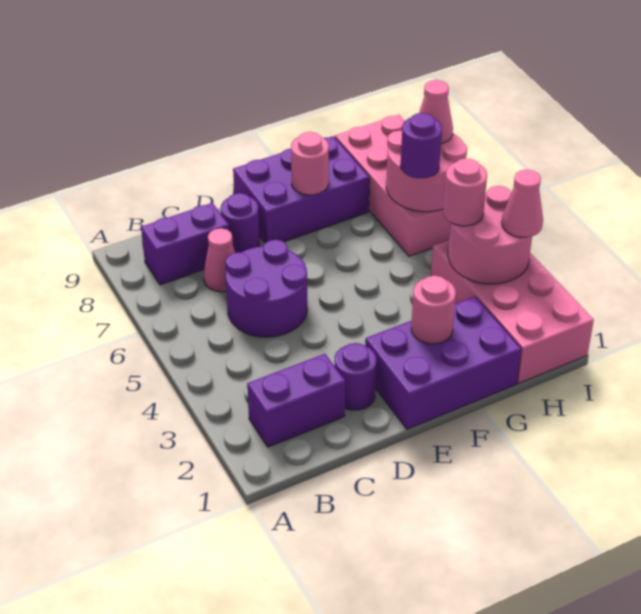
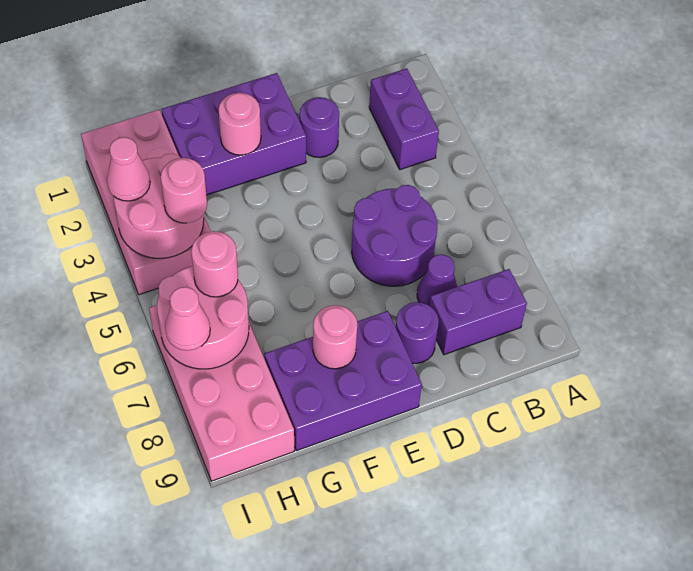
purple brick B2:C2 level 1 -> purple brick B2:B3 level 1
pink cone C7 level 1 -> purple cone C7 level 1
purple round brick H6 level 3 -> pink round brick H6 level 3

